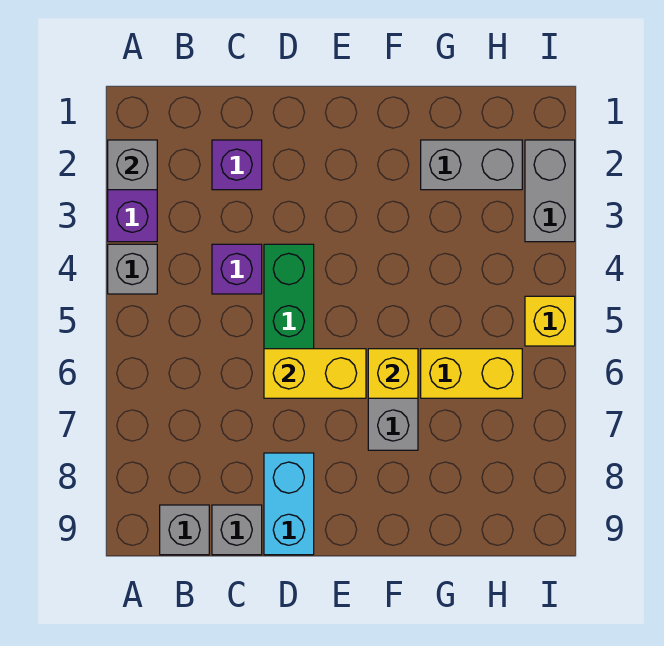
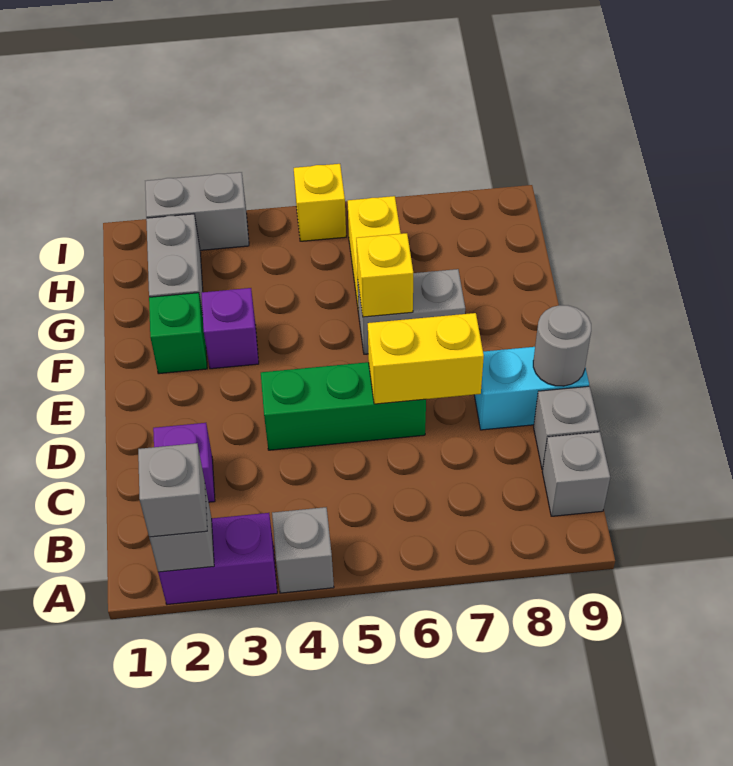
none -> grey brick A2 level 3
purple brick C4 level 1 -> purple brick F3 level 1
yellow brick D6:E6 level 2 -> yellow brick D6:D7 level 2
none -> grey round brick D9 level 2
none -> green brick F2 level 1

